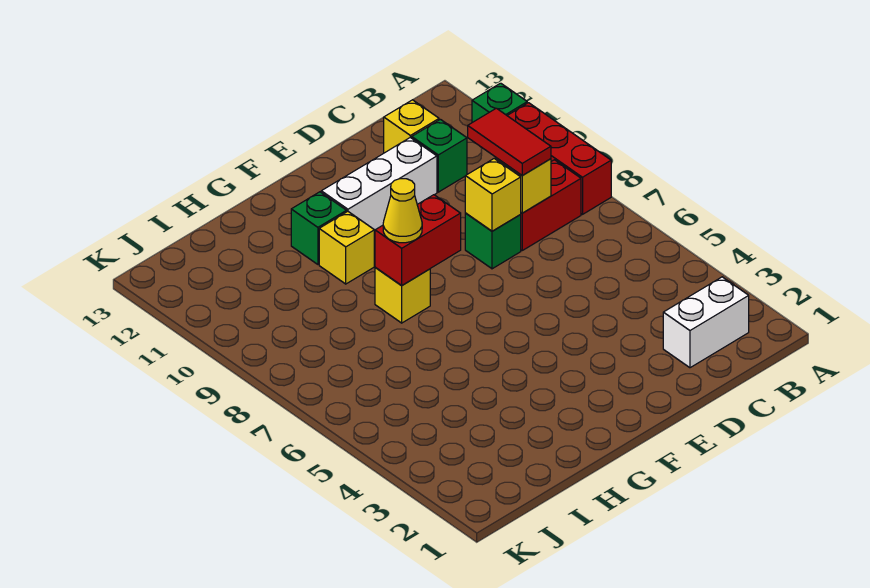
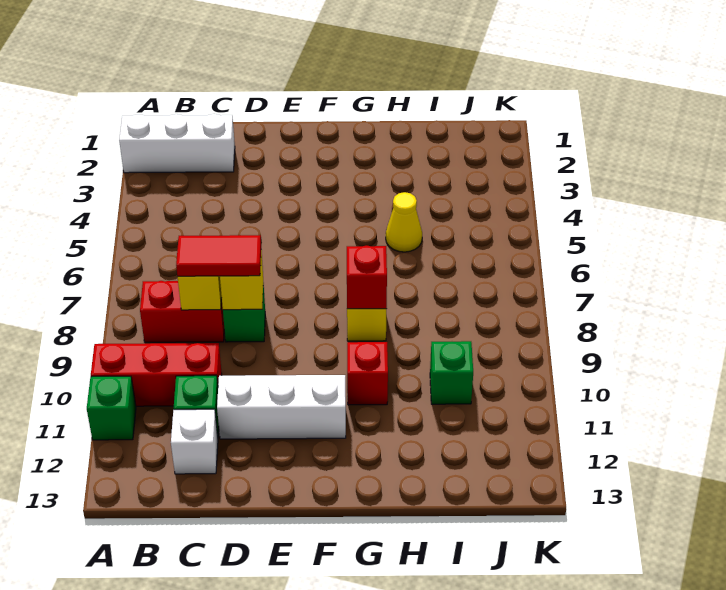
red brick A8:A10 level 1 -> red brick A10:C10 level 1
white brick B2:C2 level 1 -> white brick A2:C2 level 1
red tile C8:C9 level 3 -> red tile C8:D8 level 3
yellow brick C12 level 1 -> white brick C12 level 1
red brick F8:G8 level 2 -> red brick G8 level 2
yellow cone G8 level 3 -> yellow cone H5 level 1
yellow brick G10 level 1 -> red brick G10 level 1
green brick G11 level 1 -> green brick I10 level 1

